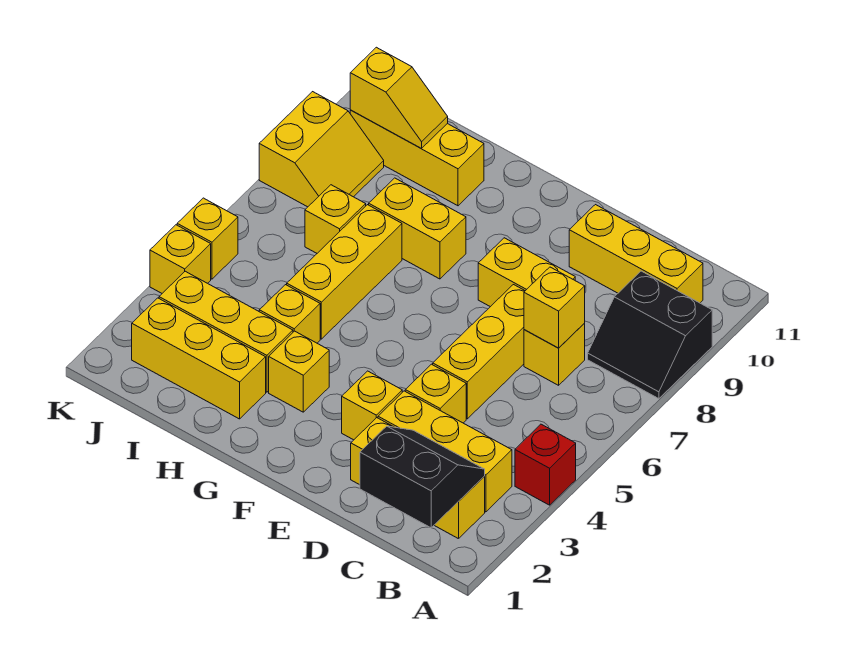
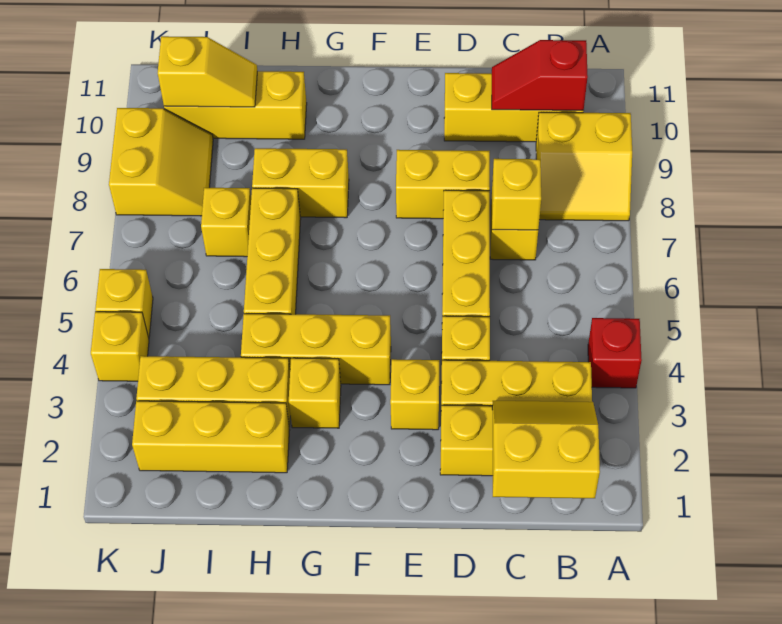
black slope A8:B9 level 1 top 9 -> yellow slope A8:B9 level 1 top 9
black slope B1:C2 level 2 top 1 -> yellow slope B1:C2 level 2 top 1
none -> red slope B10:C10 level 2 top B
yellow brick H4 level 1 -> yellow brick F4:H4 level 1

